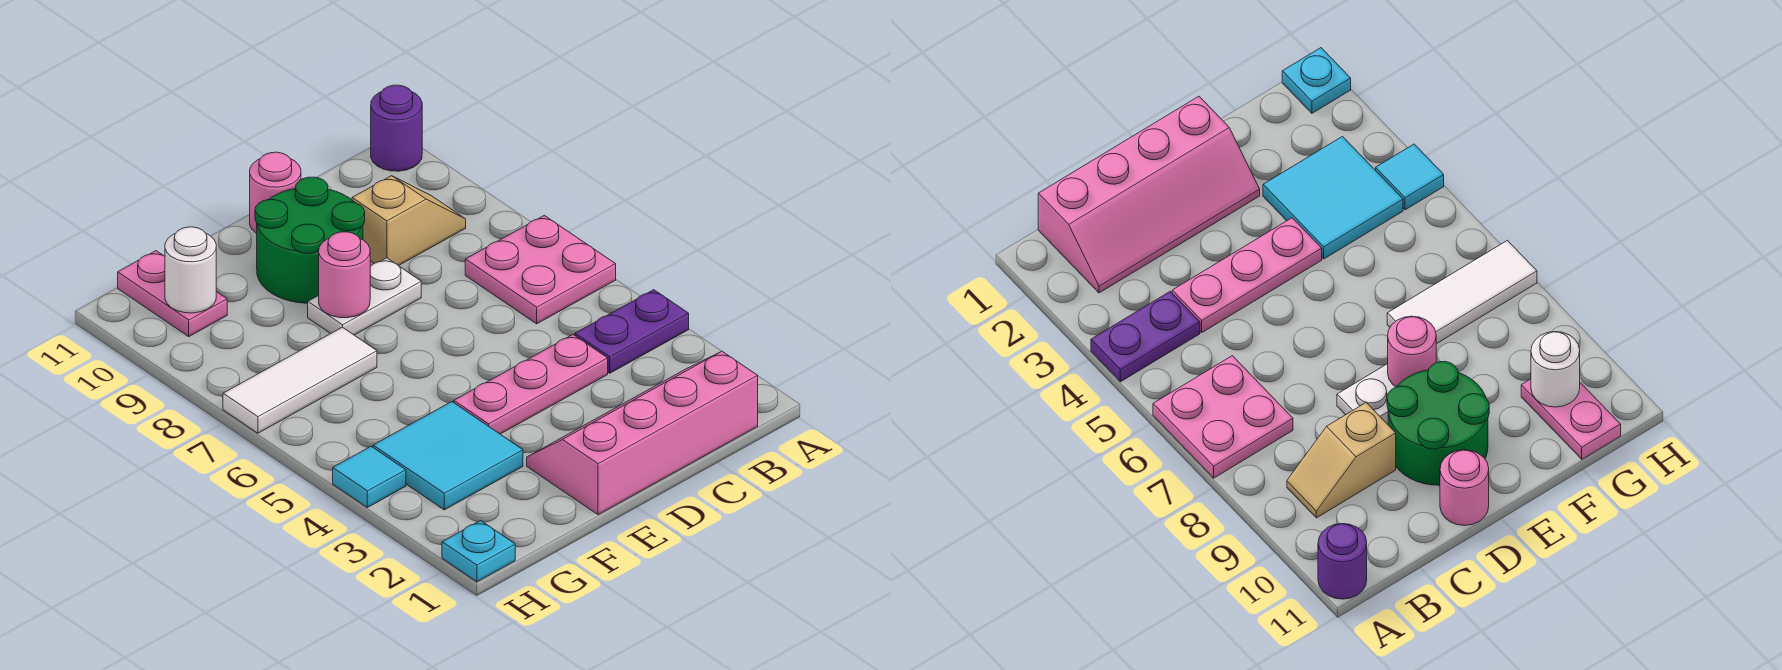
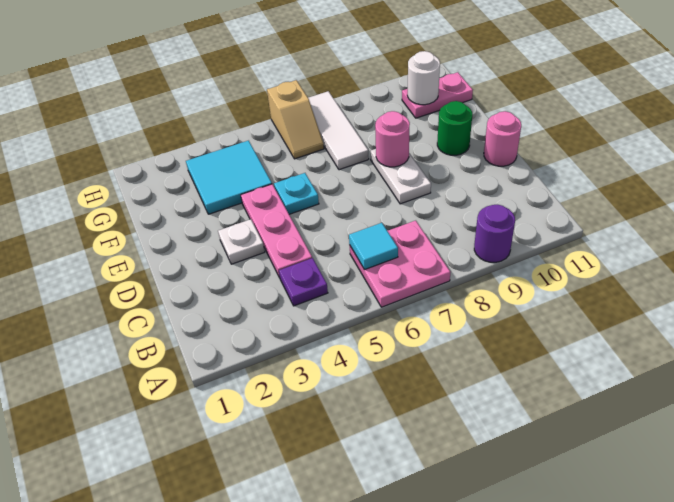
purple plate A4:B4 level 1 -> purple plate B4 level 1
purple round brick A11 level 1 -> purple round brick A9 level 1
pink slope B1:E2 level 1 top 1 -> none
tan slope B9:C9 level 1 top C -> tan slope G6:H6 level 1 top H
none -> white plate D3 level 1
green round brick D9:E10 level 1 -> green round brick E10 level 1
cyan plate H1 level 1 -> cyan plate E5 level 1
cyan tile H4 level 1 -> cyan tile B6 level 2

